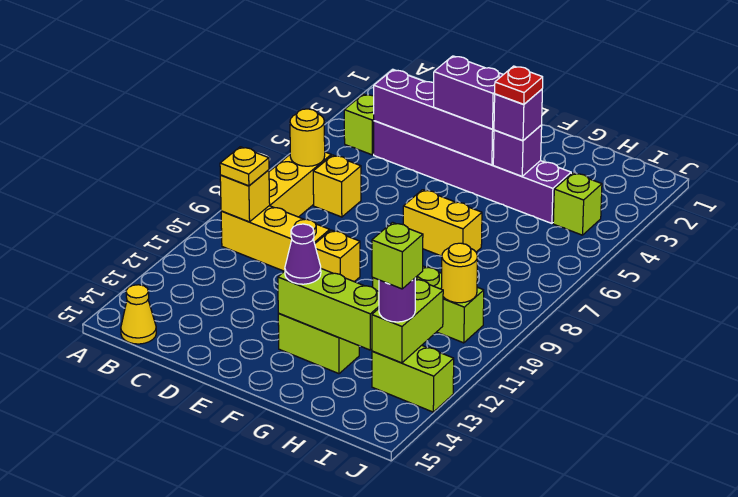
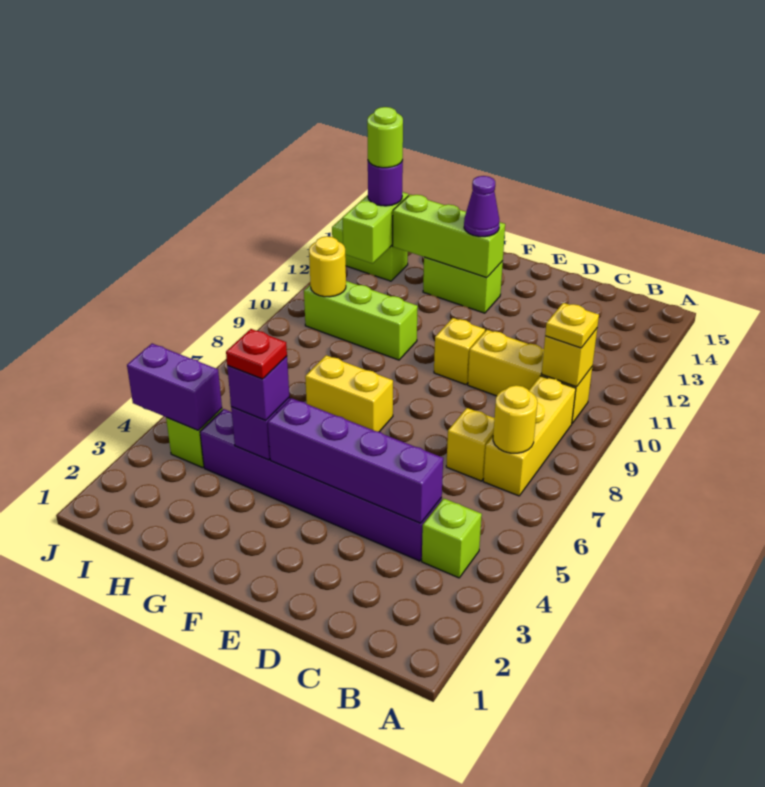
yellow cone B15 level 1 -> none
purple brick E4:F4 level 3 -> purple brick I4:J4 level 2
lime brick I13 level 4 -> lime round brick I13 level 4

